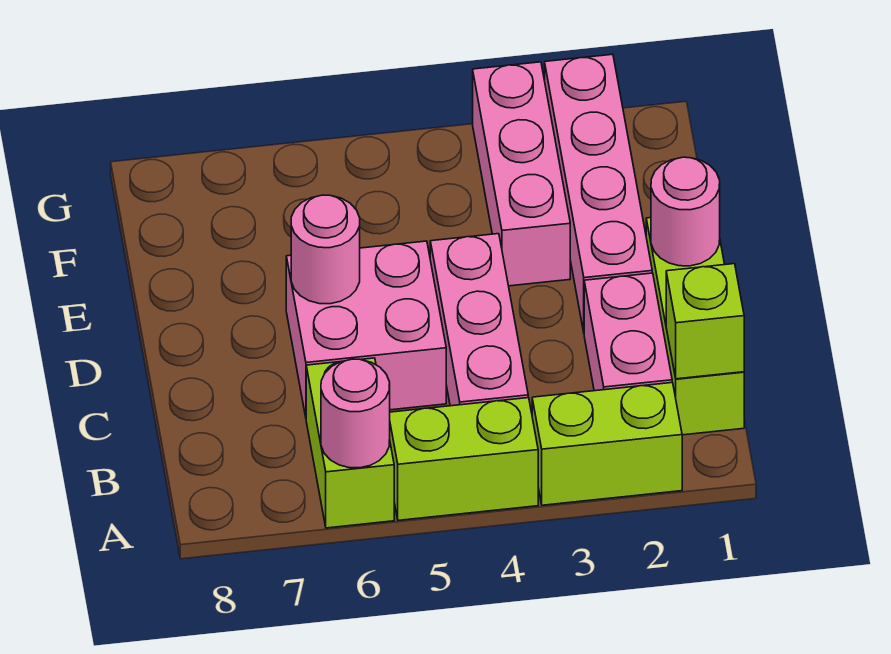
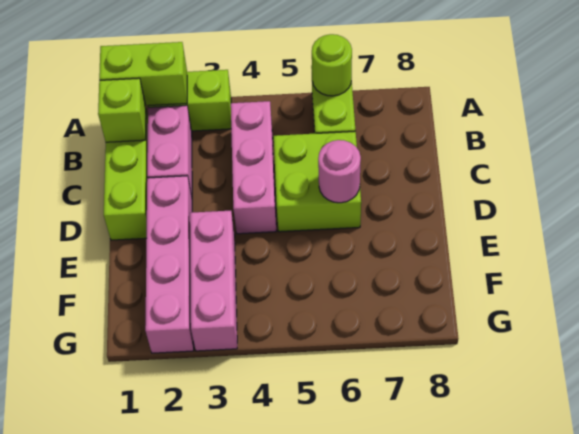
lime brick A4:A5 level 1 -> lime brick A1:A2 level 2
pink round brick A6 level 2 -> lime round brick A6 level 2
pink brick C5:D6 level 1 -> lime brick C5:D6 level 1
pink round brick D1 level 2 -> none

